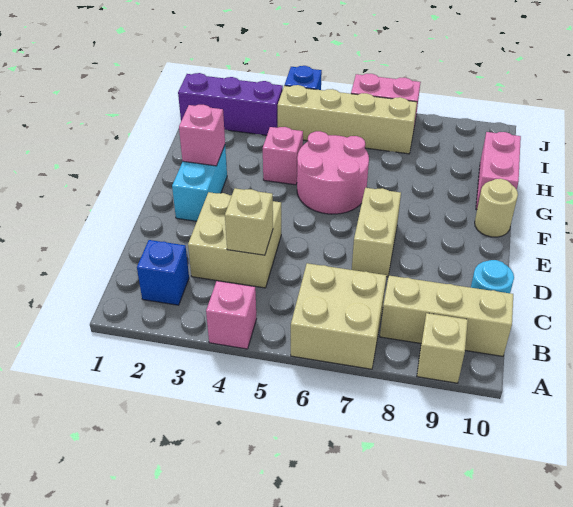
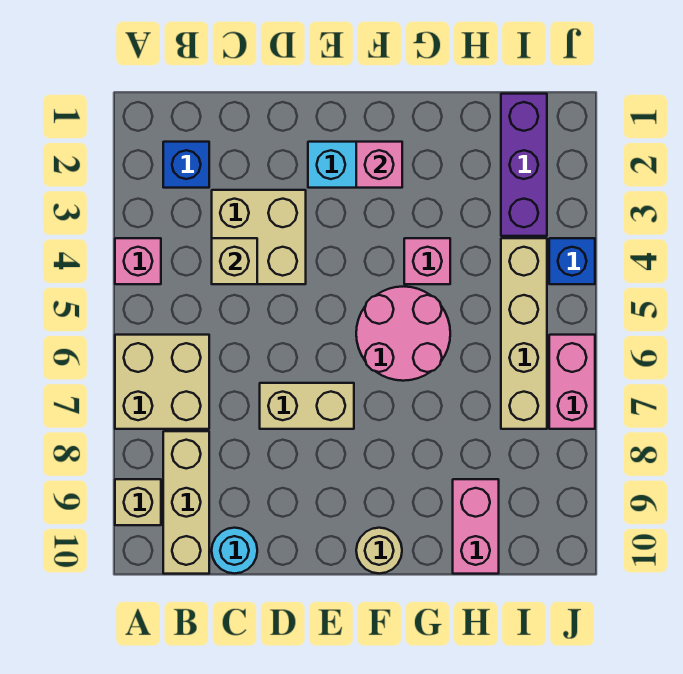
pink brick G10:H10 level 1 -> pink brick H9:H10 level 1

